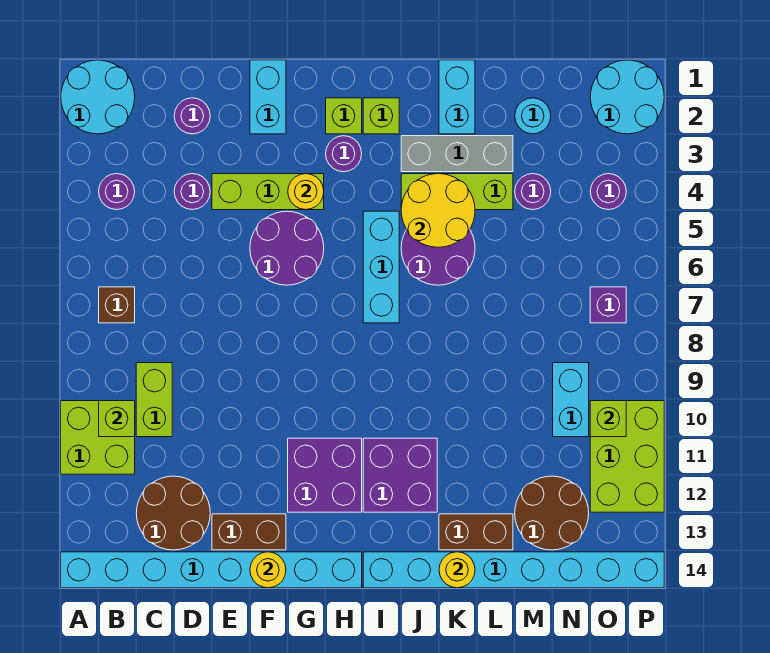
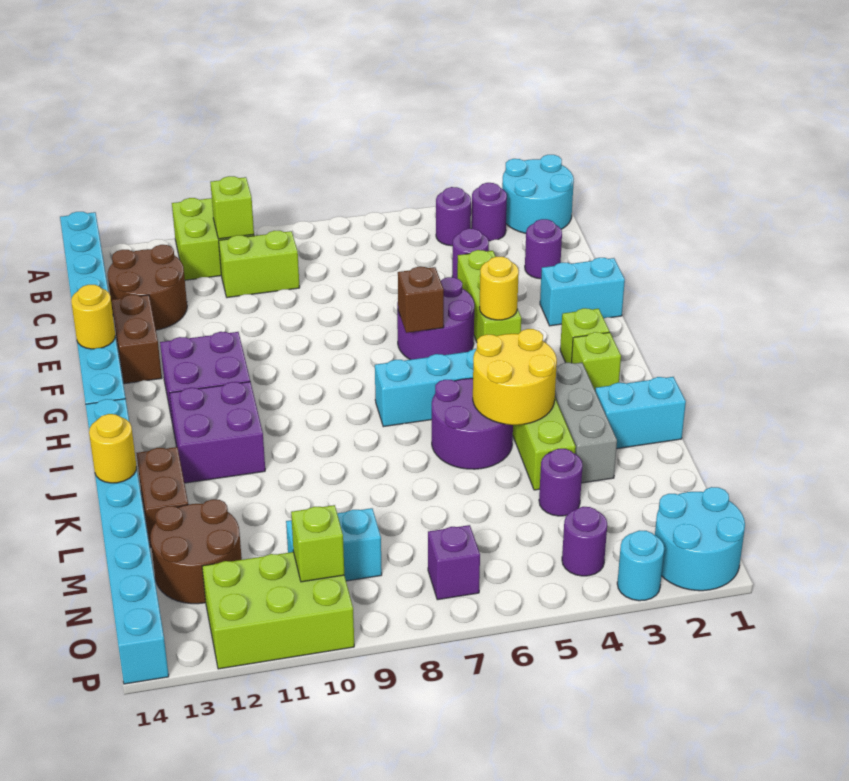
brown brick B7 level 1 -> brown brick G6 level 2
purple round brick H3 level 1 -> purple round brick B3 level 1
cyan round brick M2 level 1 -> cyan round brick P3 level 1

